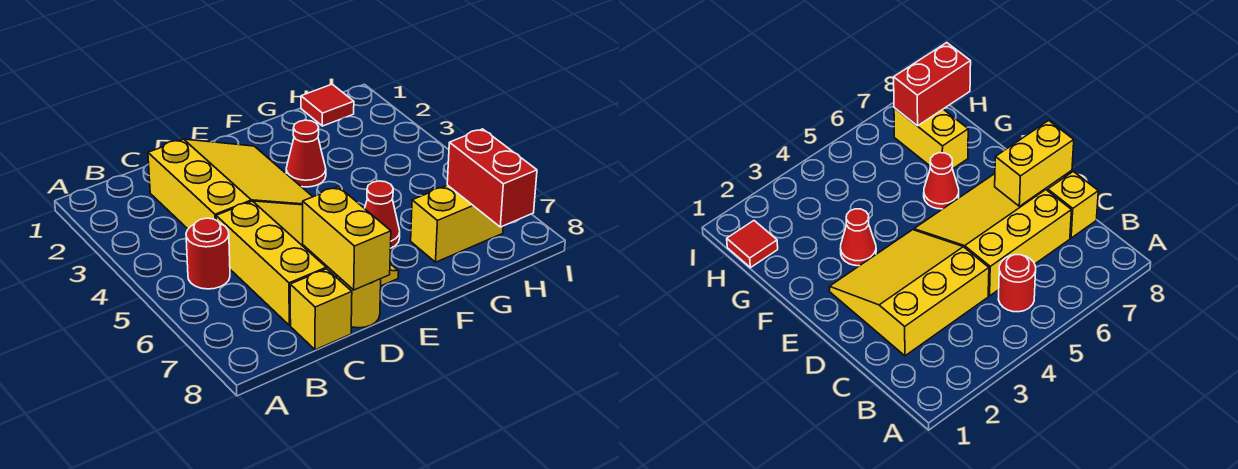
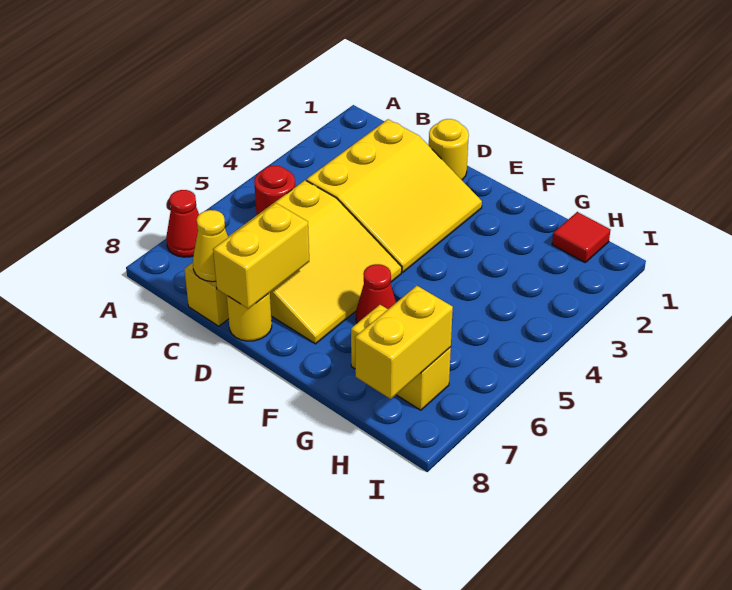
none -> yellow cone C8 level 2
none -> yellow round brick D1 level 1
red cone F3 level 1 -> red cone A7 level 1
red brick H7:H8 level 2 -> yellow brick H7:H8 level 2

